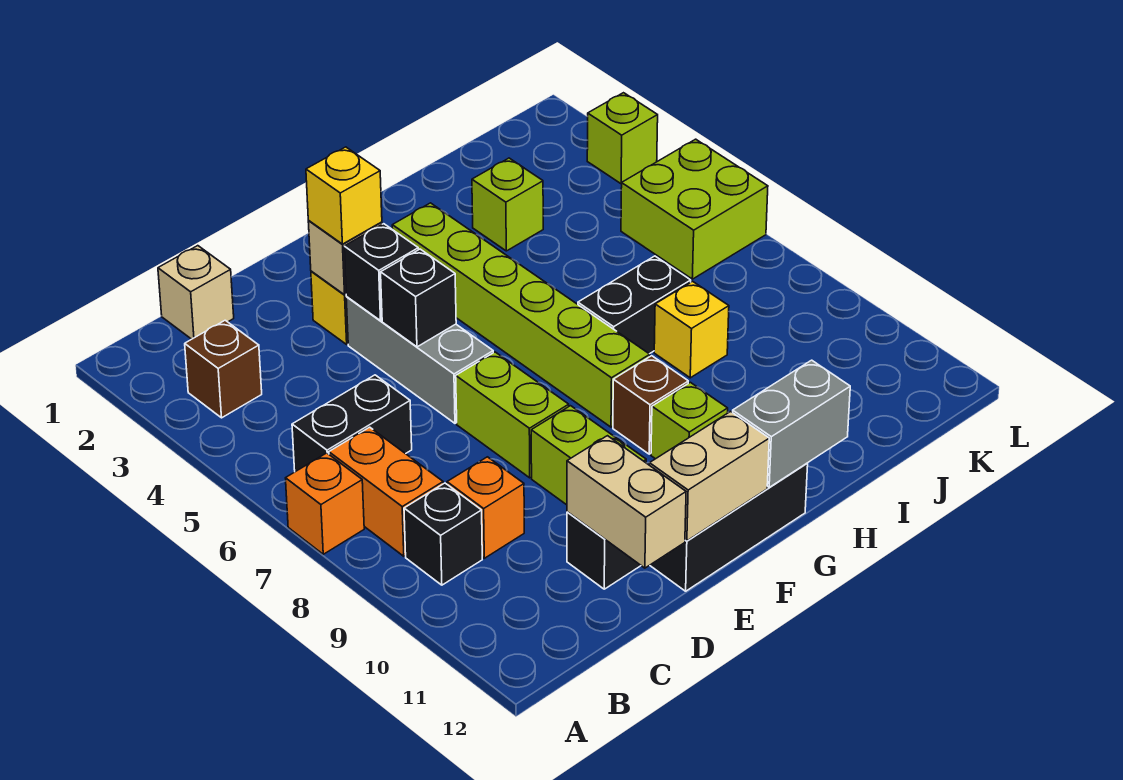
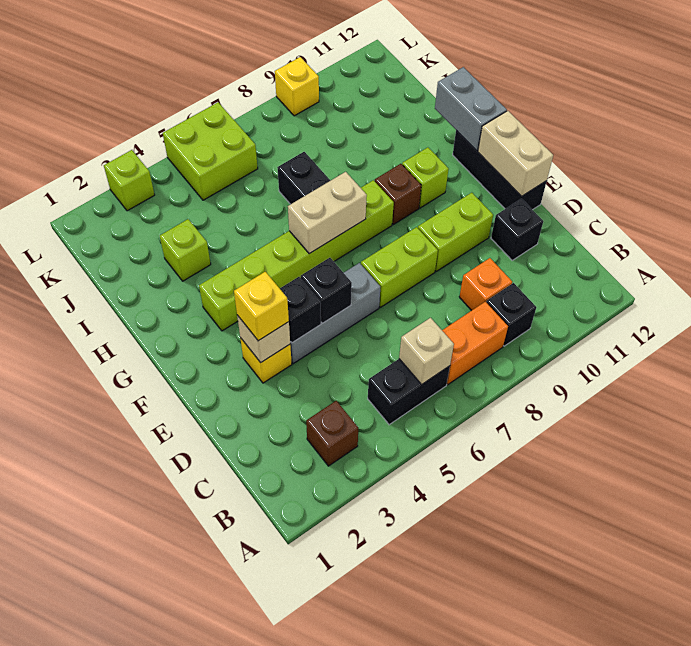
orange brick A7 level 1 -> none
black brick B6:C6 level 1 -> black brick B5:B6 level 1
tan brick C1 level 1 -> tan brick B6 level 2
tan brick D11:D12 level 2 -> tan brick G6:G7 level 2
yellow brick I8 level 1 -> yellow brick L9 level 1

